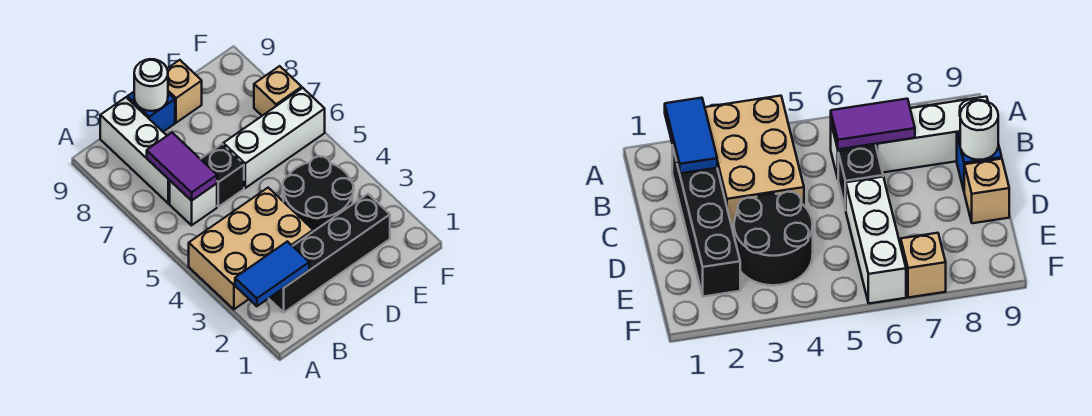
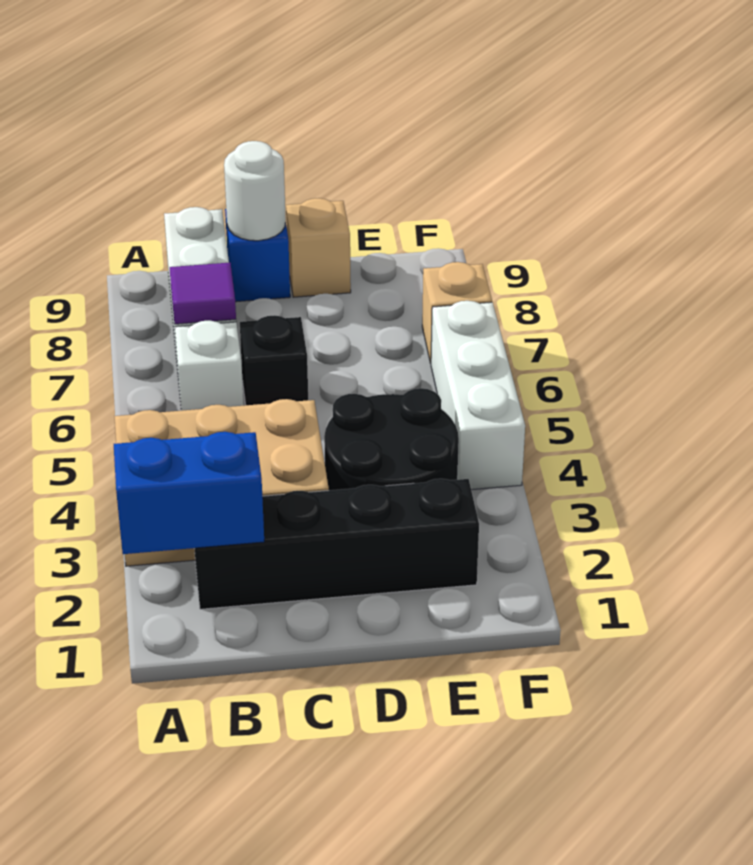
blue tile A2:B2 level 2 -> blue brick A2:B2 level 2
purple tile B6:B7 level 2 -> purple tile B7 level 2
white brick D6:F6 level 1 -> white brick F4:F6 level 1

